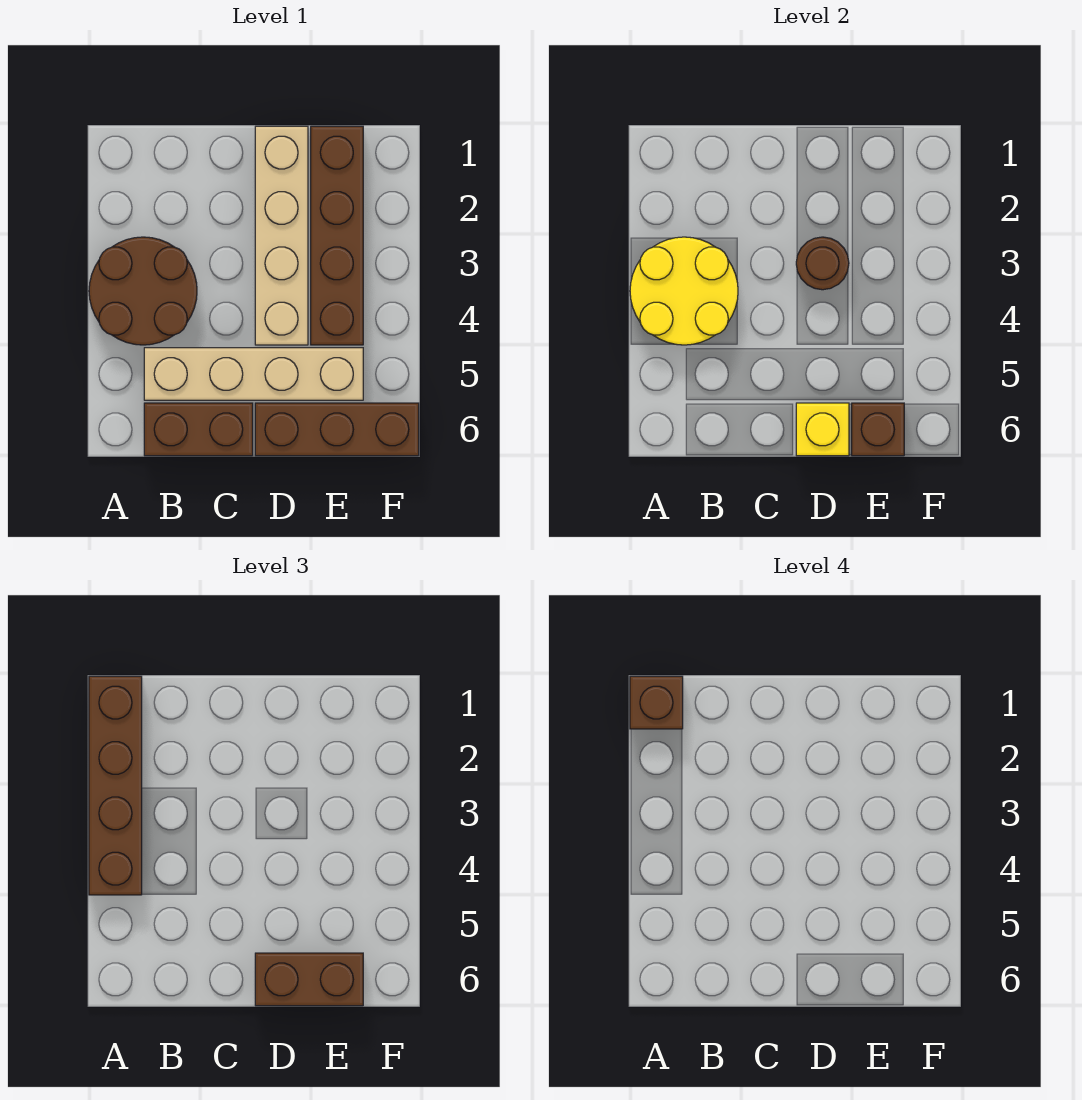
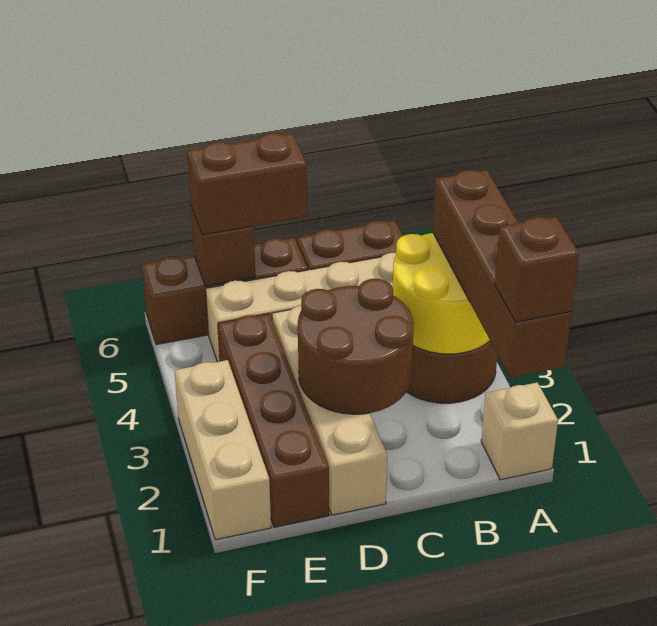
none -> tan brick A1 level 1
brown round brick D3 level 2 -> brown round brick C2:D3 level 2
yellow brick D6 level 2 -> none
none -> tan brick F1:F3 level 1

